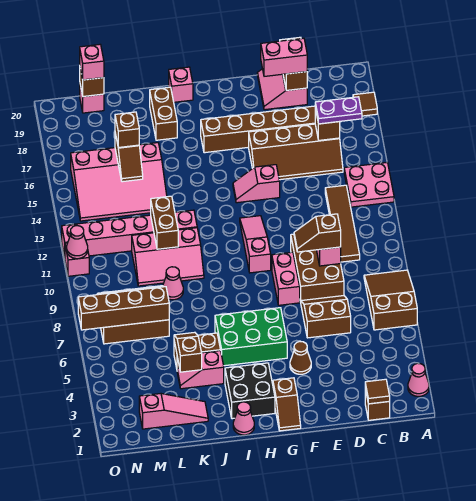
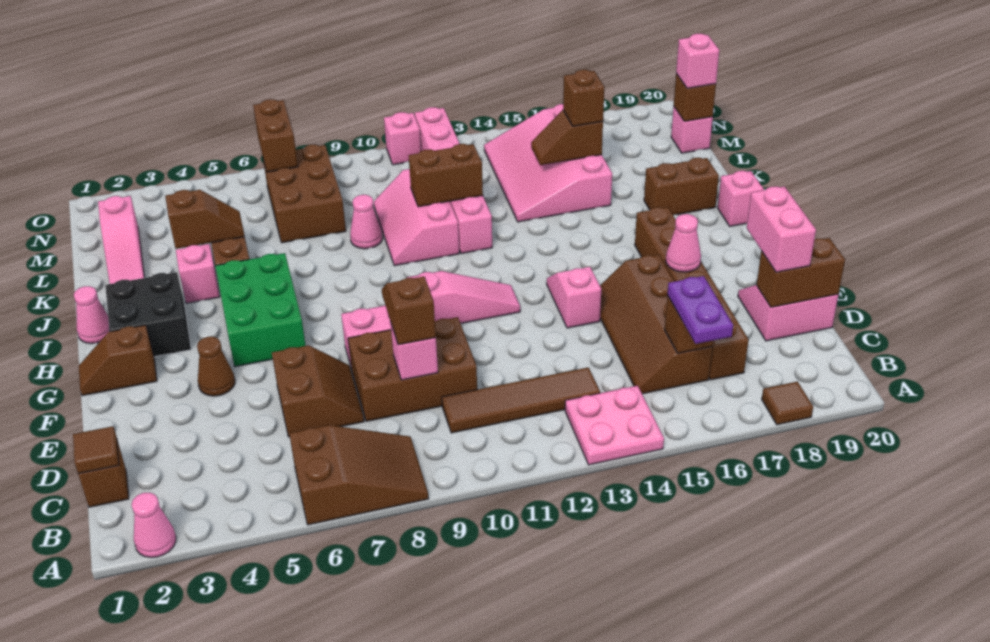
brown brick L7:O7 level 2 -> brown brick N7:O7 level 2
pink cone O11 level 2 -> pink cone F17 level 2

